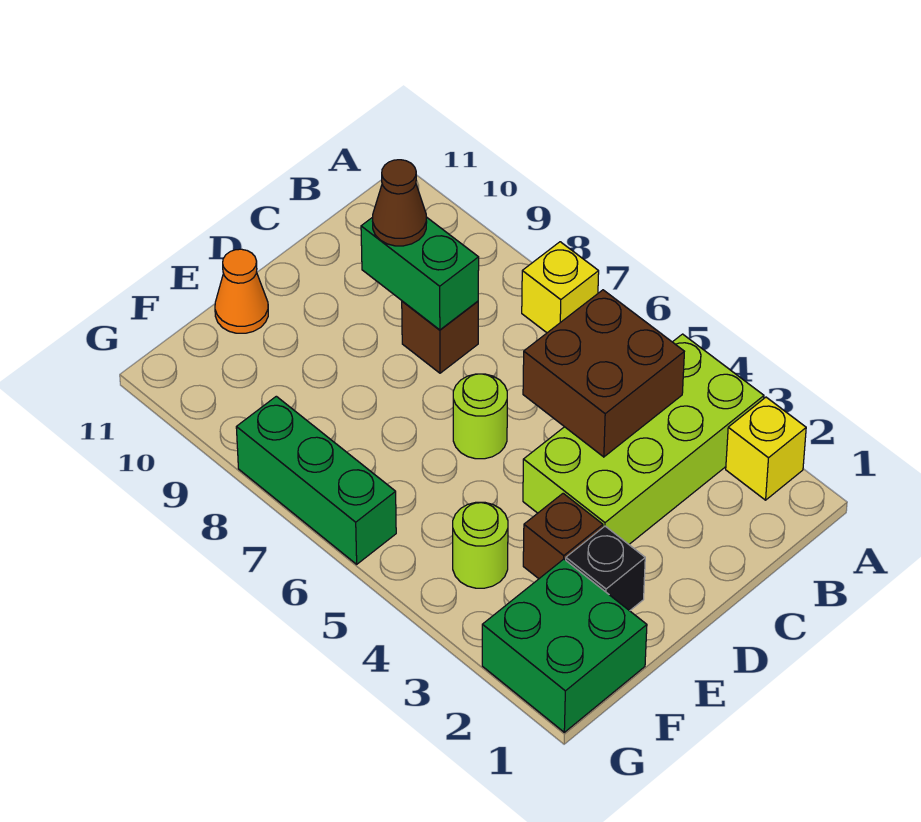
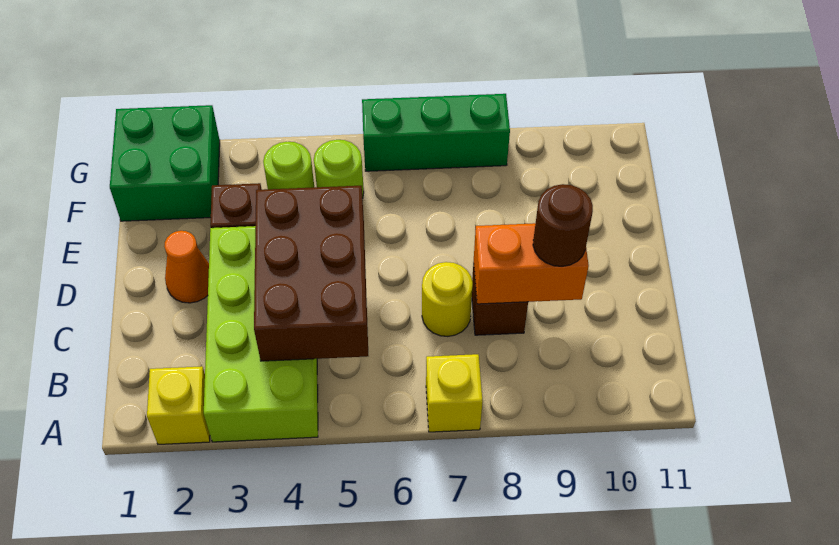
brown brick B4:C5 level 2 -> brown brick B4:D5 level 2
none -> yellow round brick C7 level 1
green brick C8:C9 level 2 -> orange brick C8:C9 level 2
brown cone C9 level 3 -> brown round brick C9 level 3
lime round brick D6 level 1 -> lime round brick F5 level 1
black brick E2 level 1 -> none
orange cone E11 level 1 -> orange cone D2 level 1

